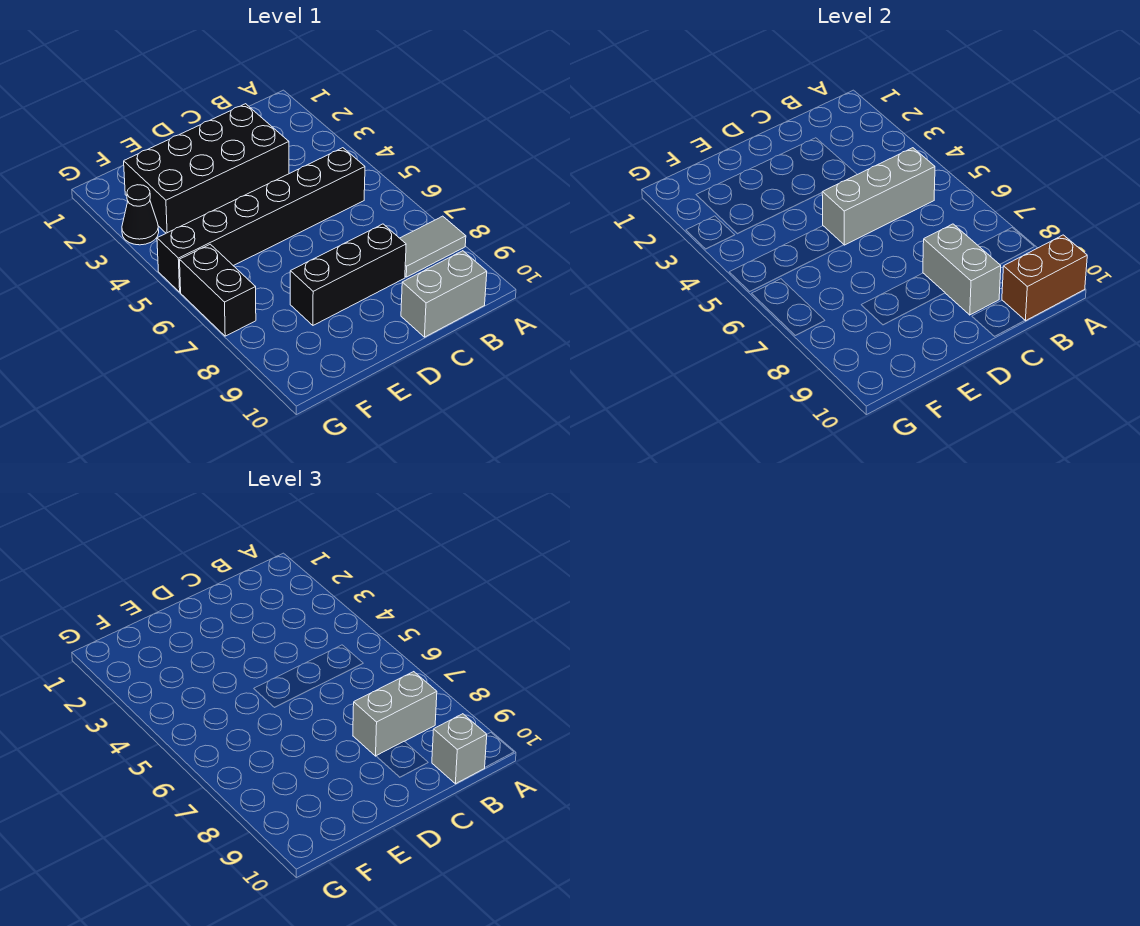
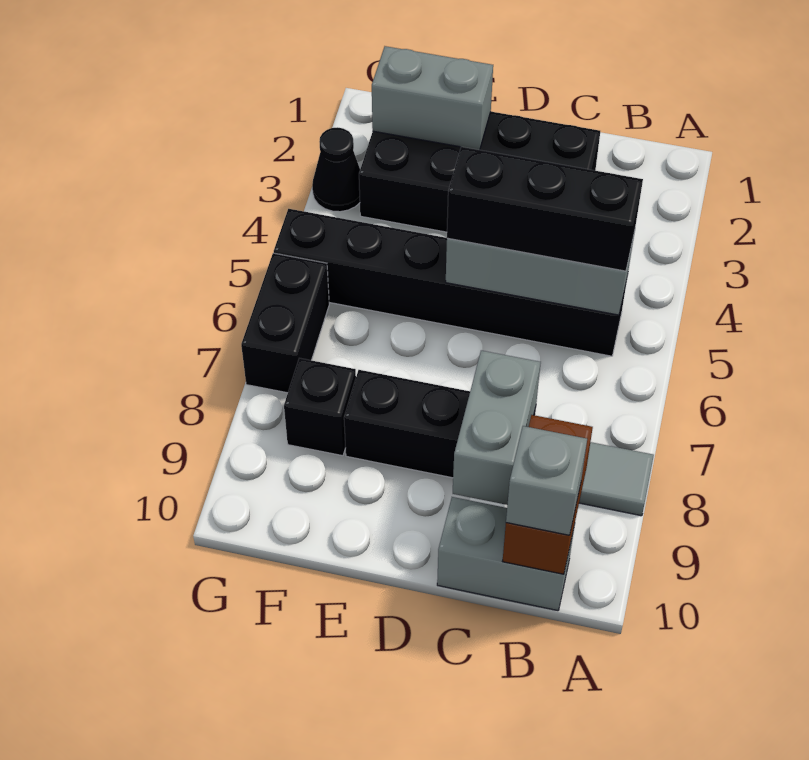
brown brick A10:B10 level 2 -> brown brick B9:B10 level 2
none -> black brick B5:D5 level 3
grey brick B8:C8 level 3 -> grey brick E2:F2 level 2
none -> black brick F8 level 1

